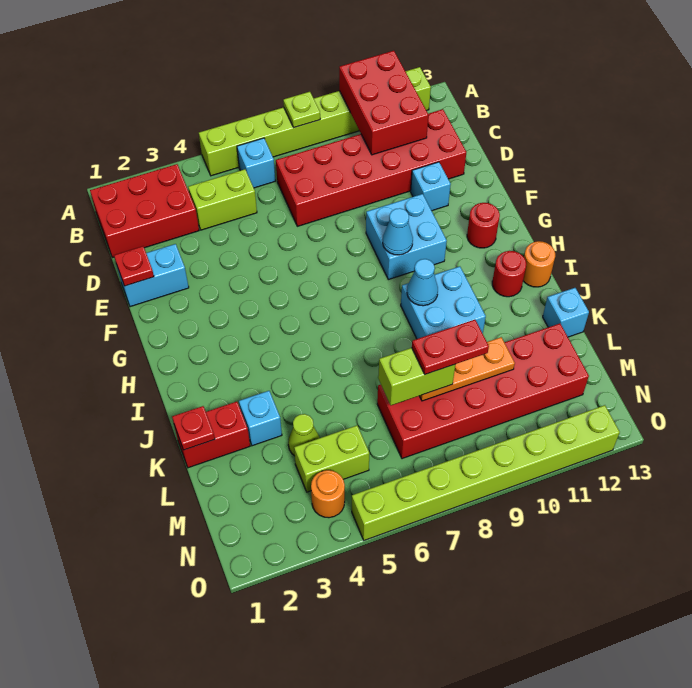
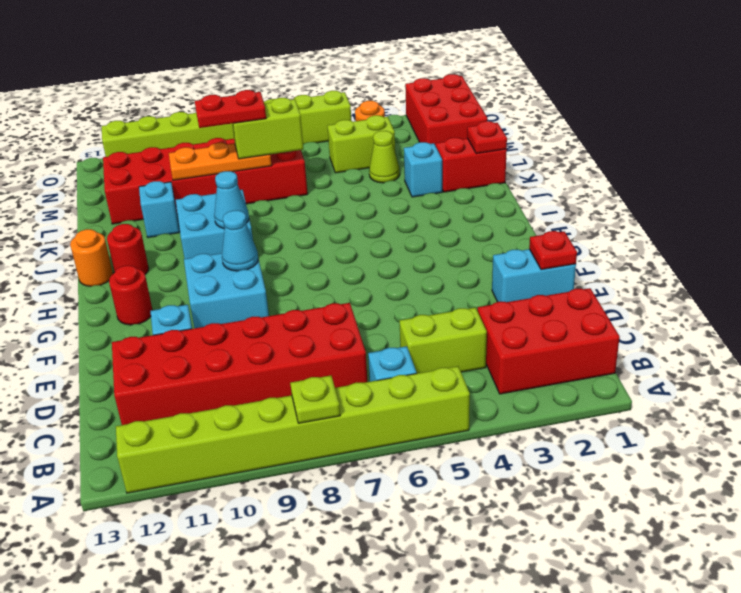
red brick A10:C11 level 2 -> red brick M1:O2 level 1
cyan brick K13 level 1 -> cyan brick K11 level 1

